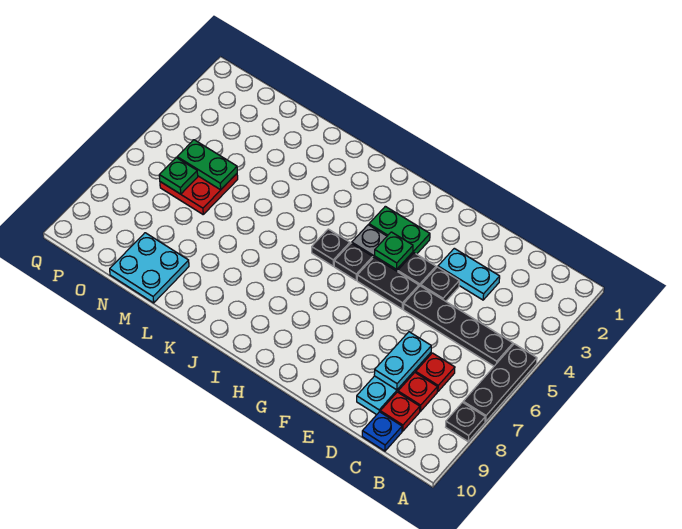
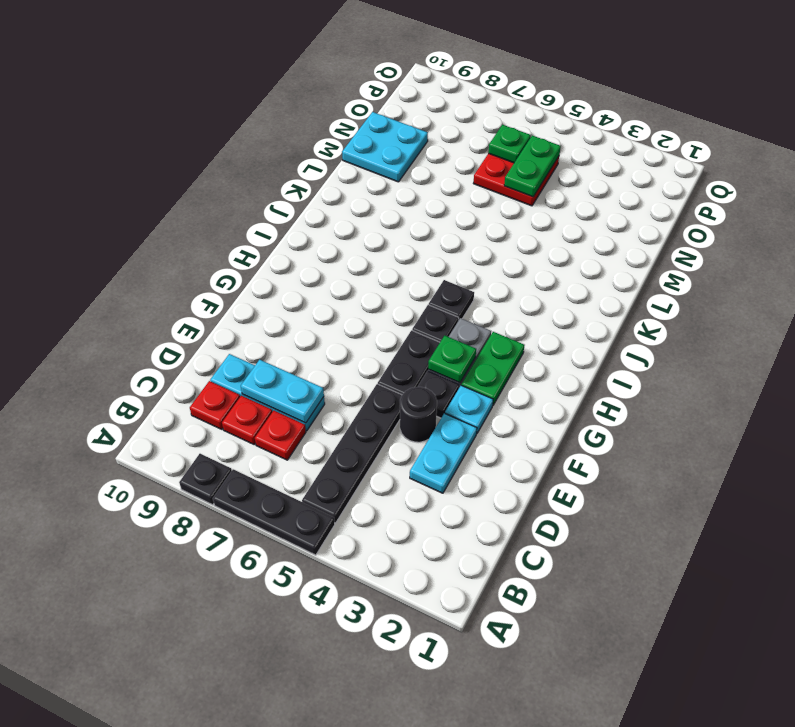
blue plate C10 level 1 -> none
black plate E4 level 1 -> black round brick E4 level 1
none -> cyan plate F3 level 1

